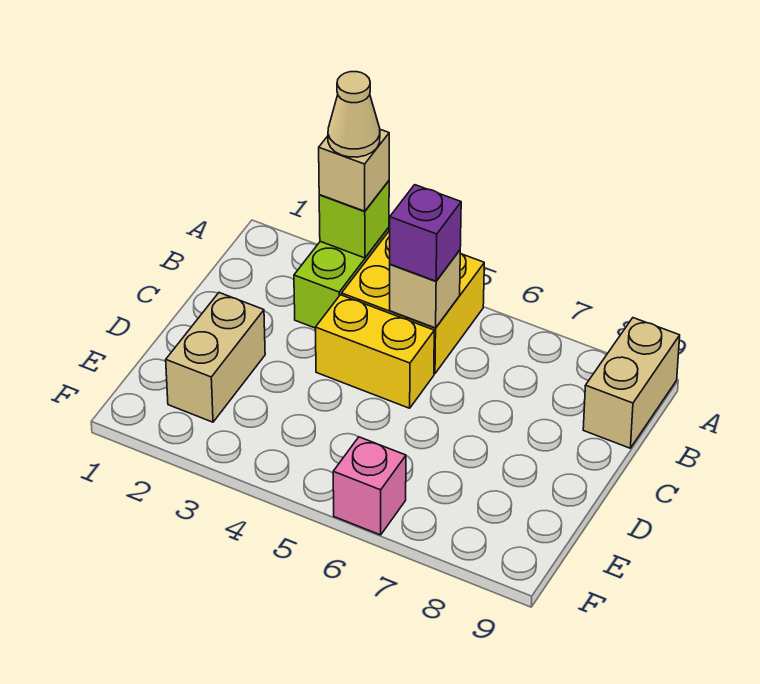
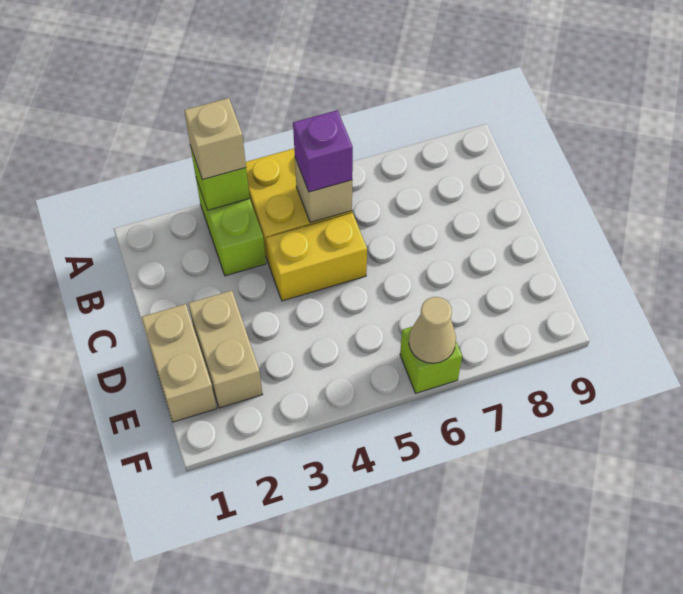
tan cone A3 level 4 -> tan cone F6 level 2
tan brick A9:B9 level 1 -> tan brick D1:E1 level 1
pink brick F6 level 1 -> lime brick F6 level 1

